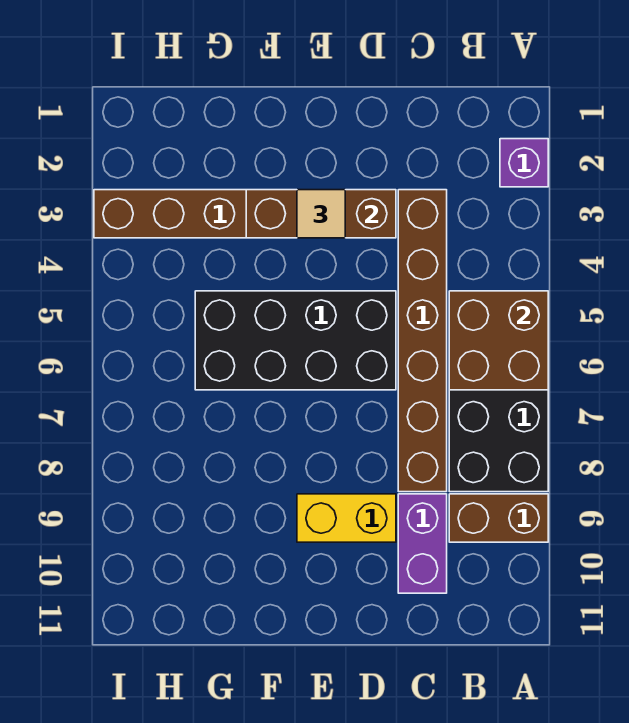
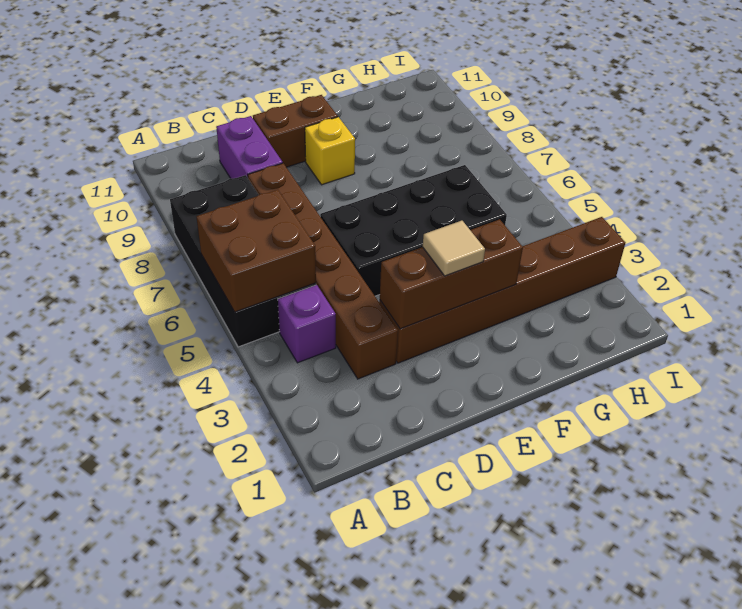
purple brick A2 level 1 -> purple brick B4 level 1
brown brick A9:B9 level 1 -> brown brick D10:E10 level 1
yellow brick D9:E9 level 1 -> yellow brick E9 level 1

